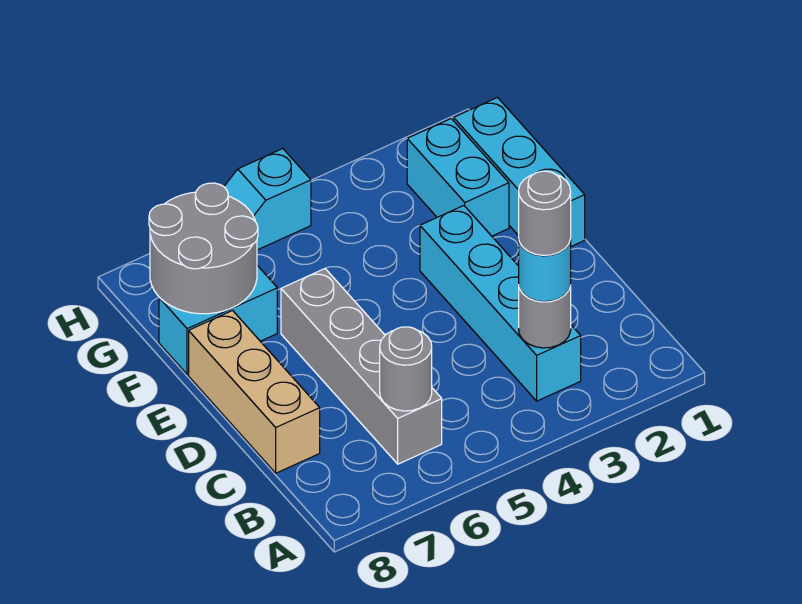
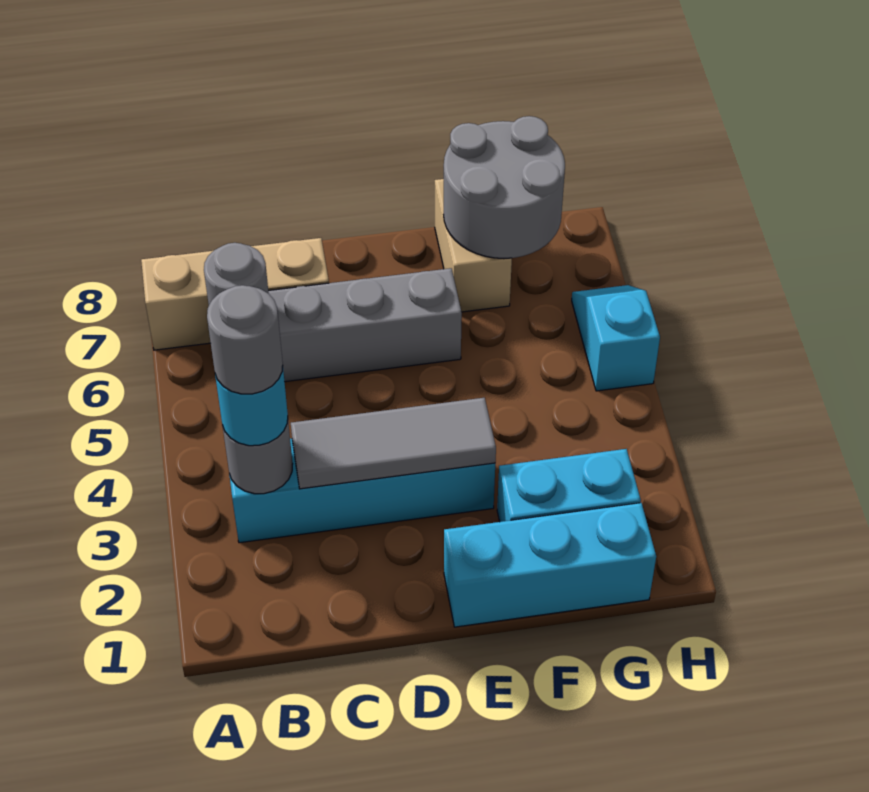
none -> grey tile C3:E3 level 2
tan brick C8:E8 level 1 -> tan brick A7:C7 level 1
cyan brick F7:F8 level 1 -> tan brick F7:F8 level 1

